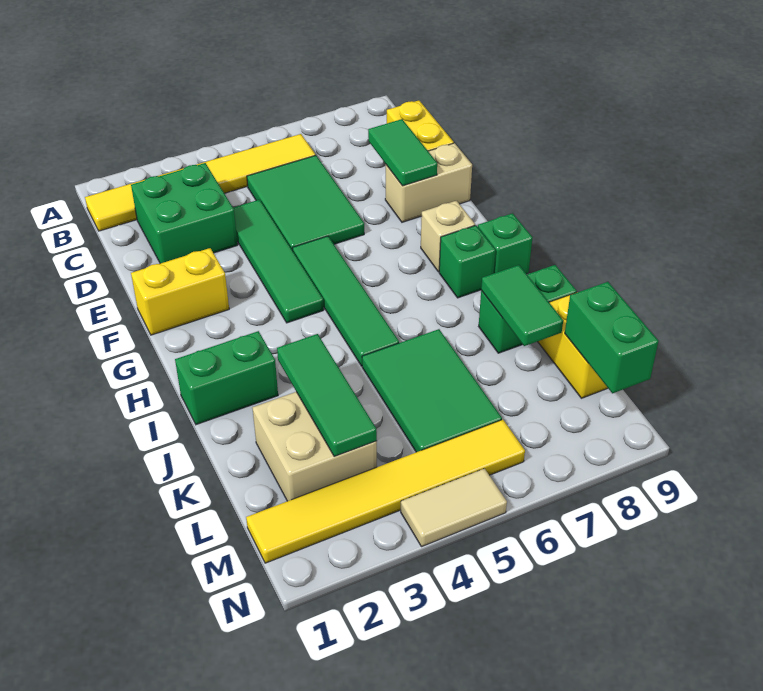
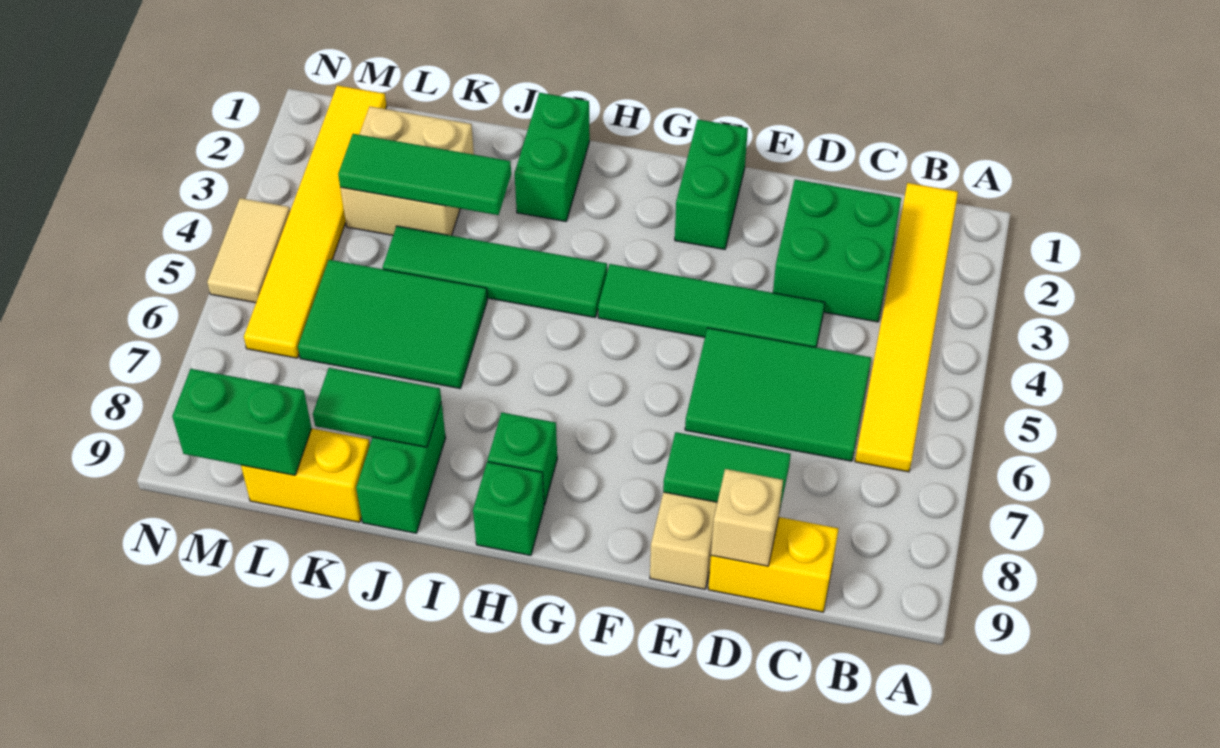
yellow brick F1:F2 level 1 -> green brick F1:F2 level 1
green tile F5:I5 level 1 -> green tile H4:K4 level 1
tan brick G8 level 1 -> tan brick D9 level 2

